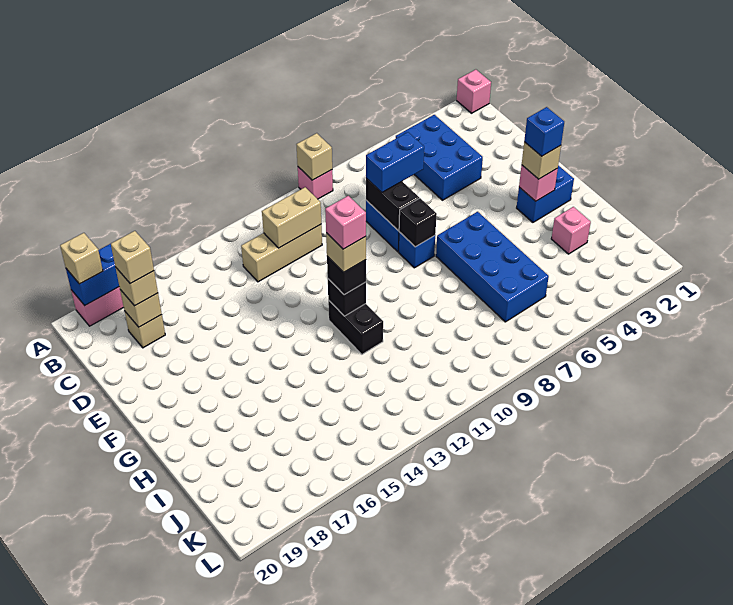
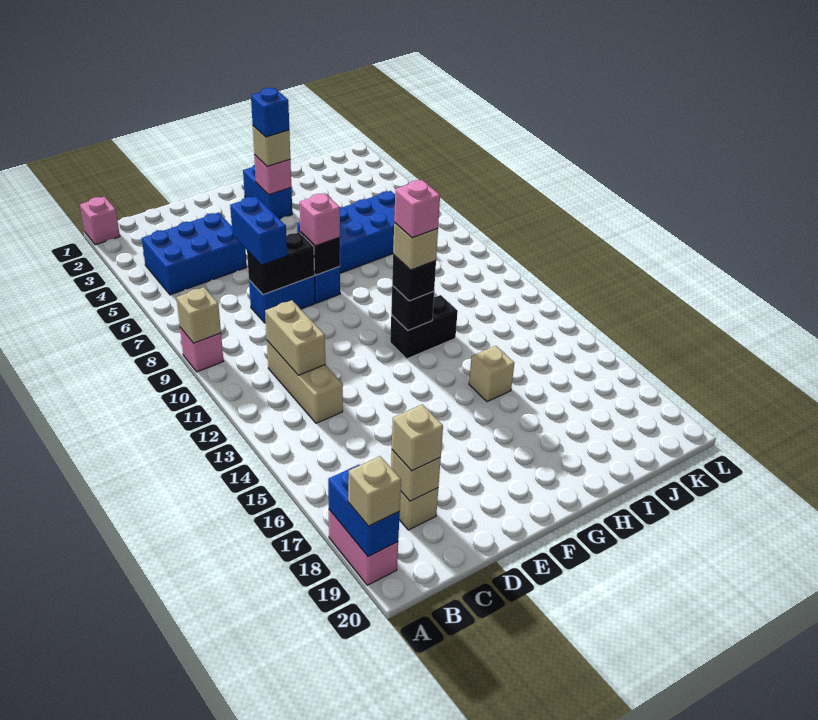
tan brick C18 level 4 -> tan brick H15 level 1
pink brick I3 level 1 -> pink brick F8 level 3

